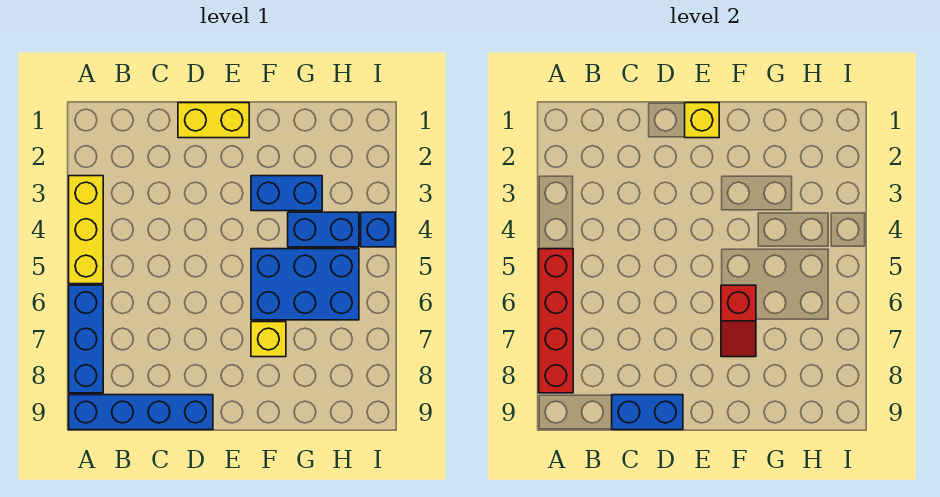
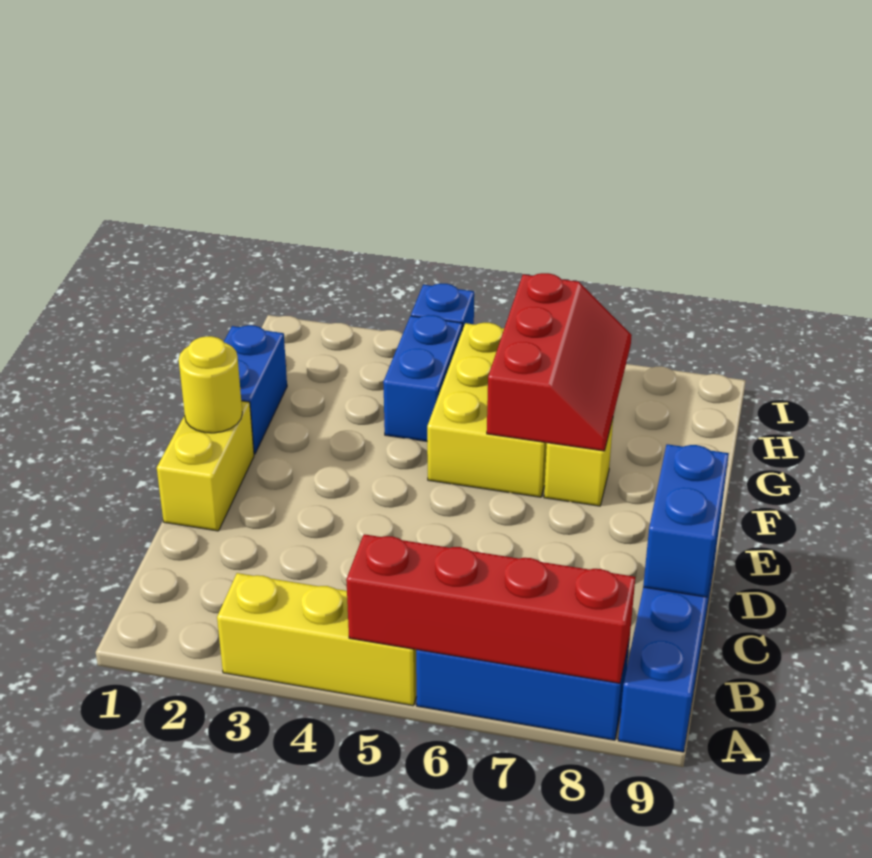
yellow brick E1 level 2 -> yellow round brick E1 level 2
blue brick F3:G3 level 1 -> blue brick F1:G1 level 1
blue brick F5:H6 level 1 -> yellow brick F5:H6 level 1
red slope F6:F7 level 2 top 6 -> red slope F6:H7 level 2 top 6

